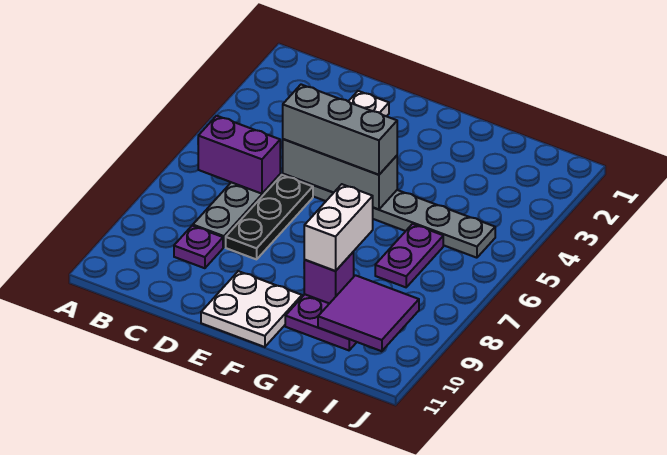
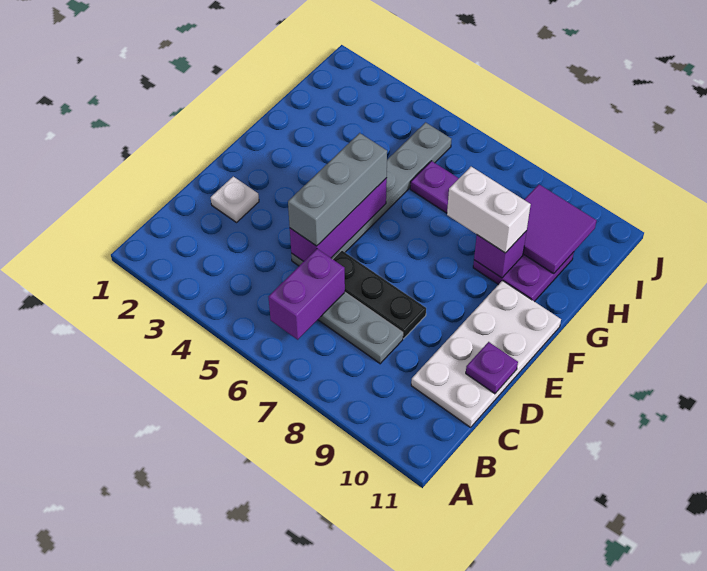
purple plate C9 level 1 -> purple plate D11 level 2
grey brick D5:F5 level 2 -> purple brick D5:F5 level 2
white plate E10:F11 level 1 -> white plate C10:F11 level 1

